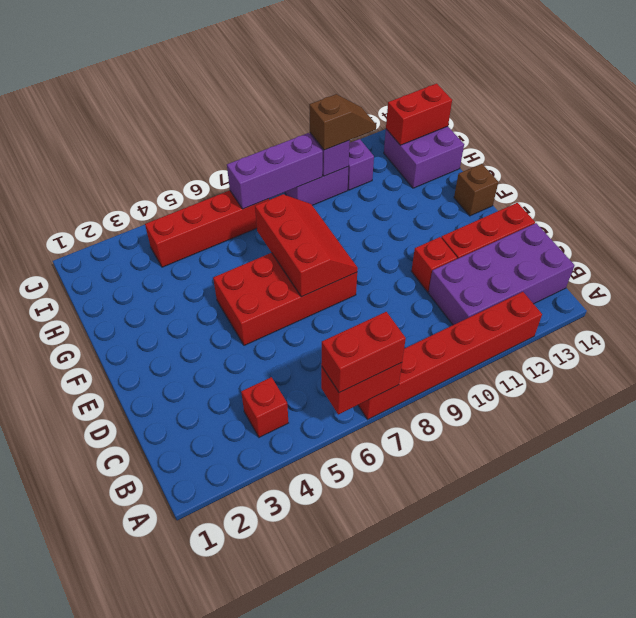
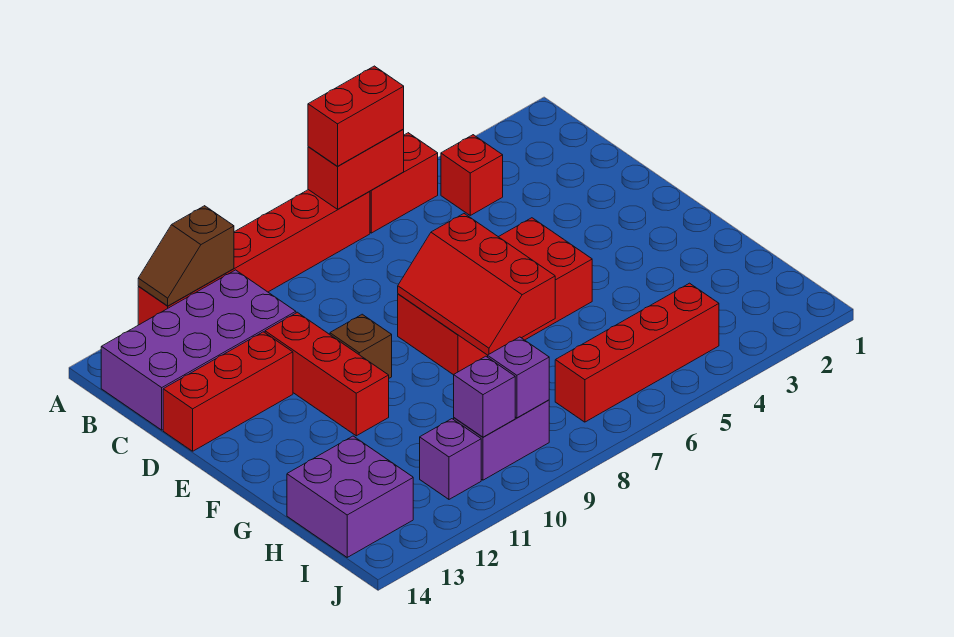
red brick D11 level 1 -> red brick D11:F11 level 1
brown brick F14 level 1 -> brown brick E10 level 1
purple brick I7:I9 level 2 -> purple brick I9 level 2
brown slope I10:I11 level 3 top 10 -> brown slope A11:A12 level 2 top 11
red brick I13:I14 level 2 -> red brick A5:A6 level 1

